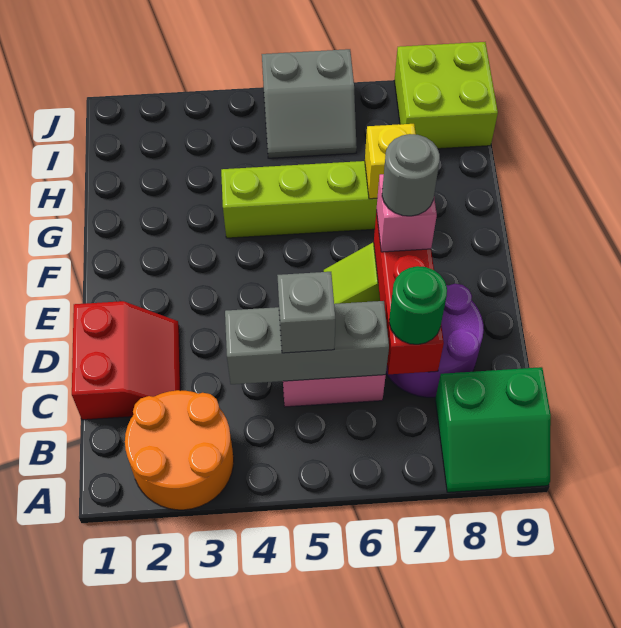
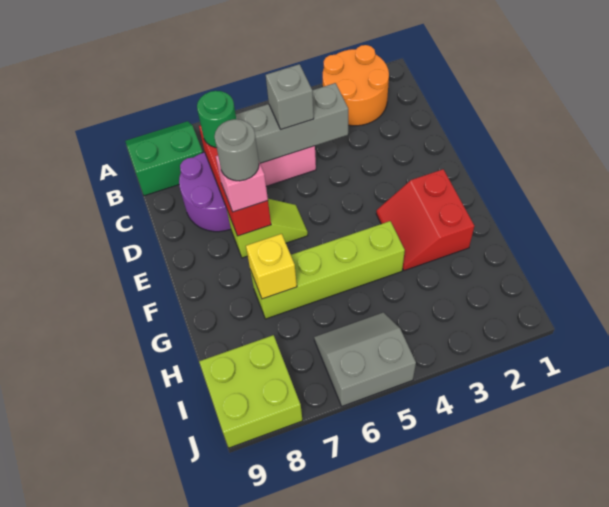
red slope C1:D2 level 1 top 1 -> red slope F2:G3 level 1 top 2

